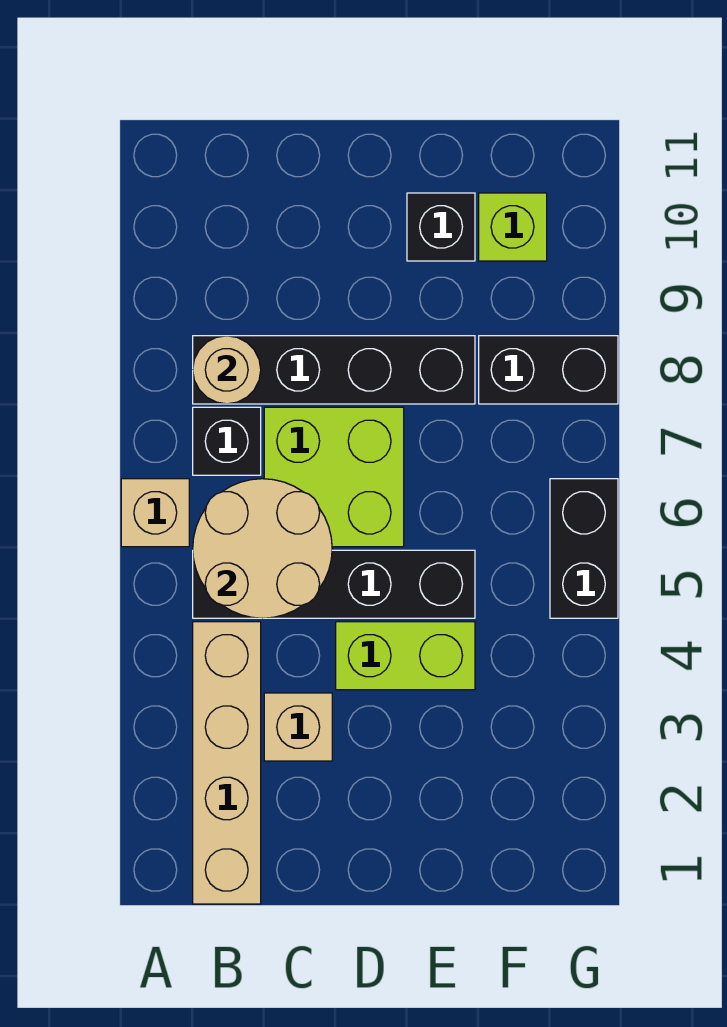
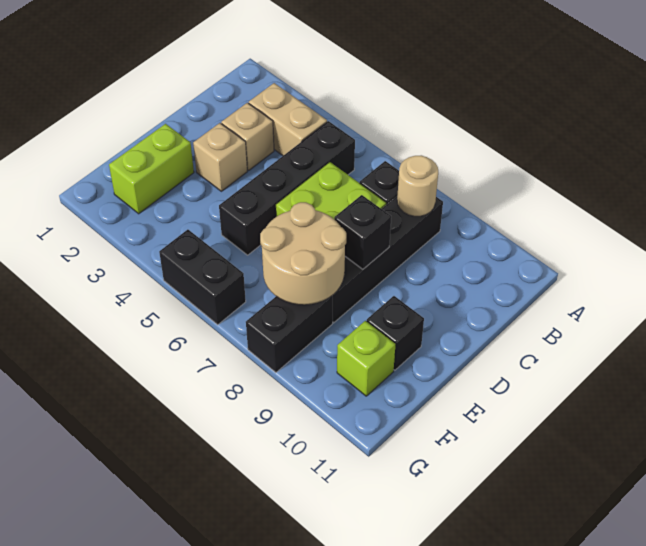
tan brick A6 level 1 -> tan brick D3 level 1
tan brick B1:B4 level 1 -> tan brick B3:B4 level 1
tan round brick B5:C6 level 2 -> tan round brick E7:F8 level 2
lime brick D4:E4 level 1 -> lime brick E2:F2 level 1
none -> black brick D8 level 2

